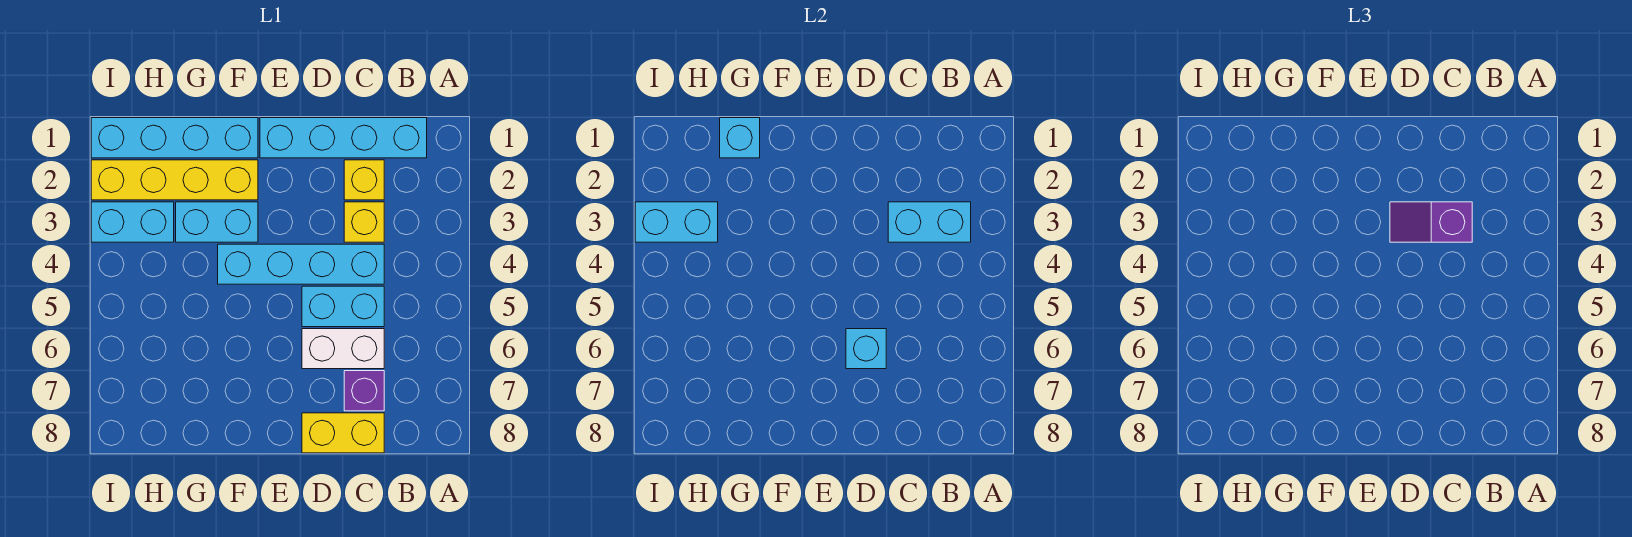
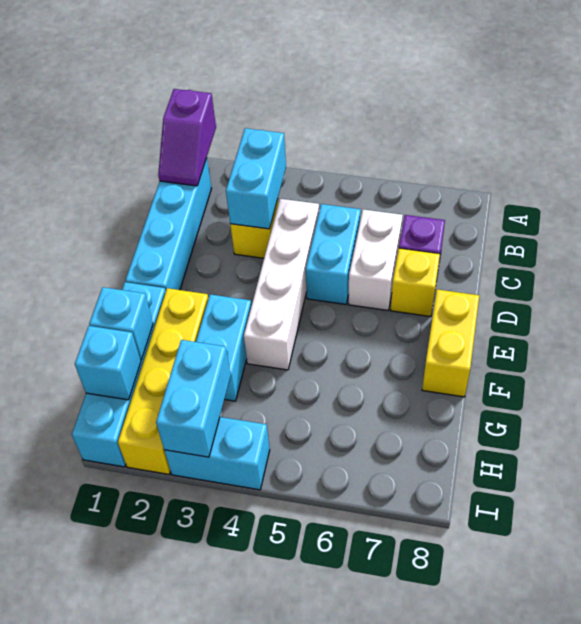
yellow brick C2 level 1 -> yellow brick D7 level 1
purple slope C3:D3 level 3 top C -> purple slope A1:B1 level 2 top A
cyan brick C4:F4 level 1 -> white brick C4:F4 level 1
yellow brick C8:D8 level 1 -> yellow brick E8:F8 level 1
cyan brick D6 level 2 -> cyan brick H1 level 2
cyan brick H3:I3 level 1 -> cyan brick I3:I4 level 1

